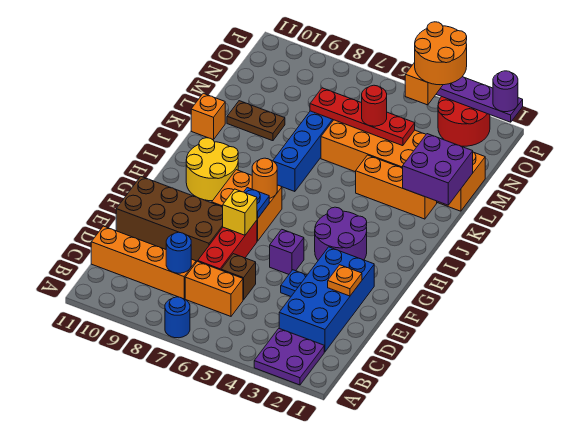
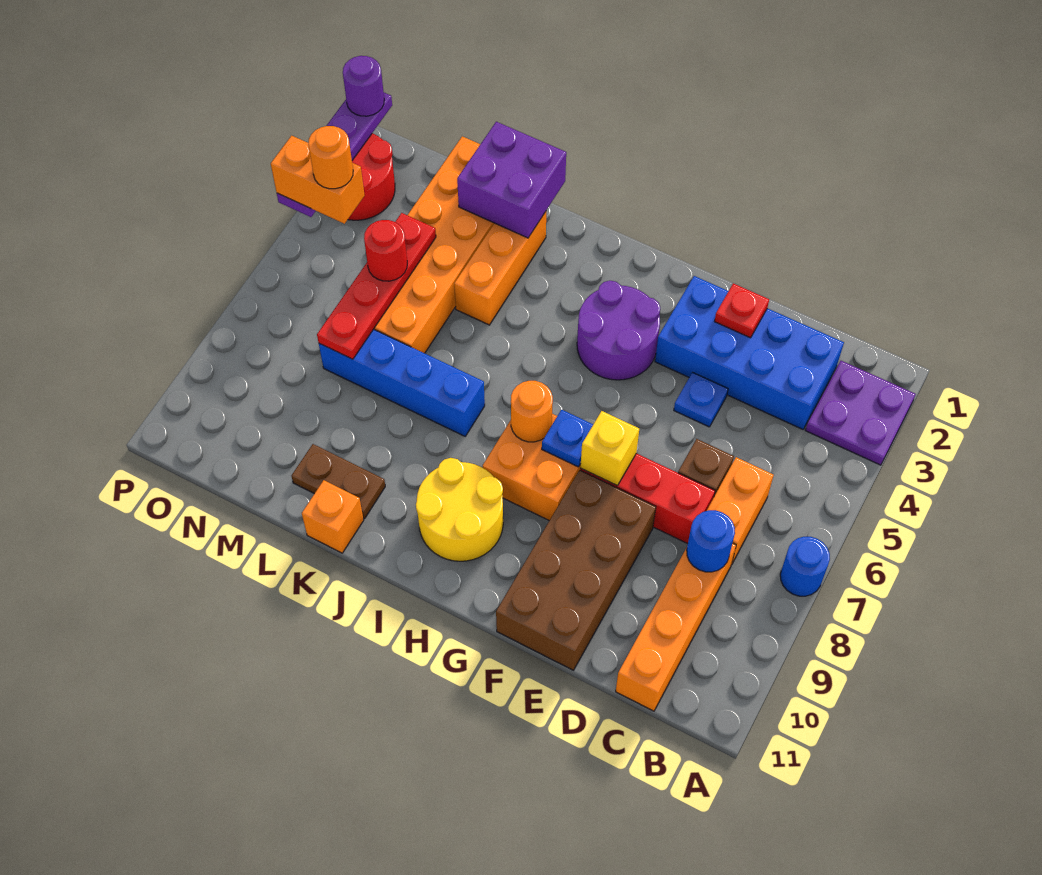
orange plate E2 level 2 -> red plate E2 level 2
purple brick F5 level 1 -> none
brown plate L9:L10 level 1 -> brown plate K10:L10 level 1
orange round brick O3:P4 level 4 -> orange round brick O4 level 4

